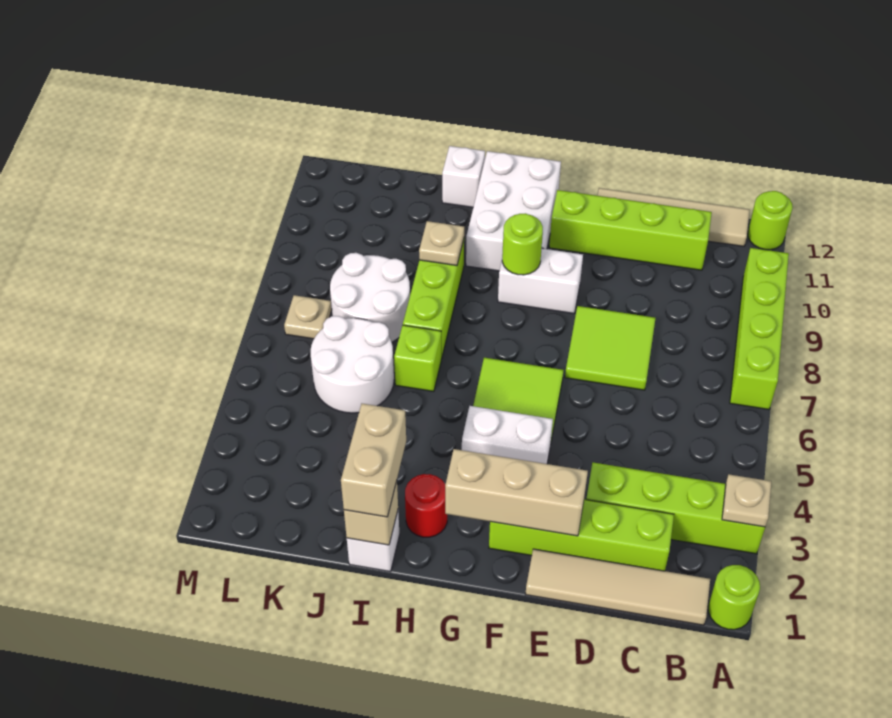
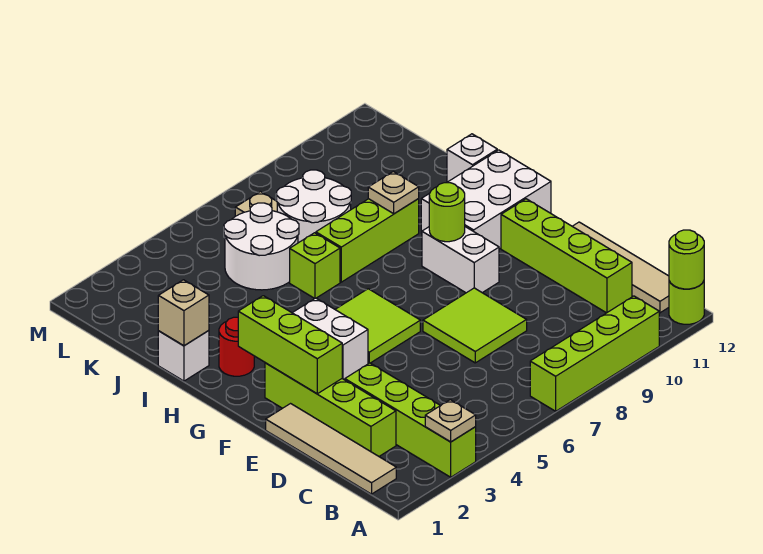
lime round brick A1 level 1 -> lime round brick A12 level 2
tan brick E2:G2 level 2 -> lime brick E2:G2 level 2
tan brick I1:I2 level 3 -> none

